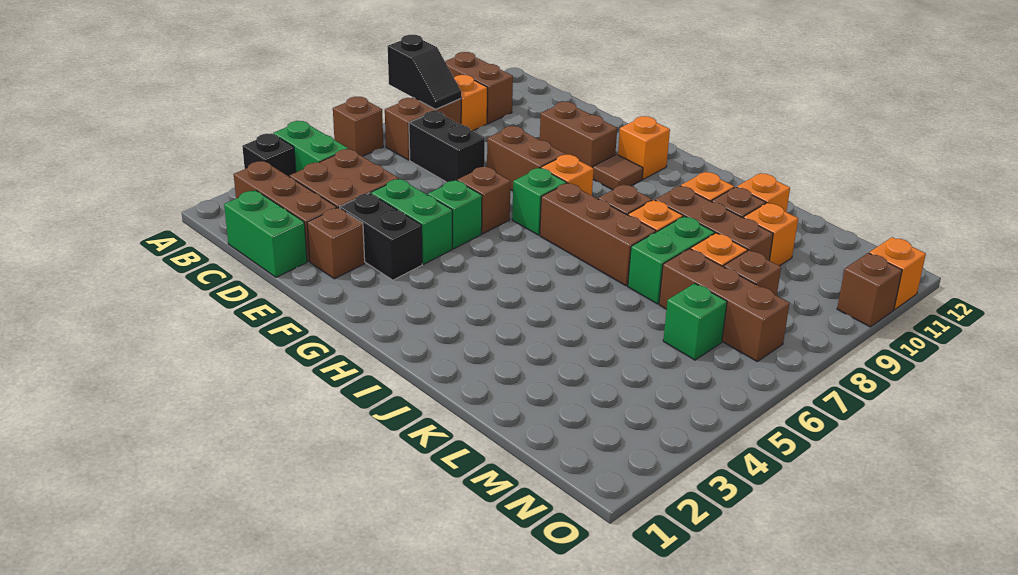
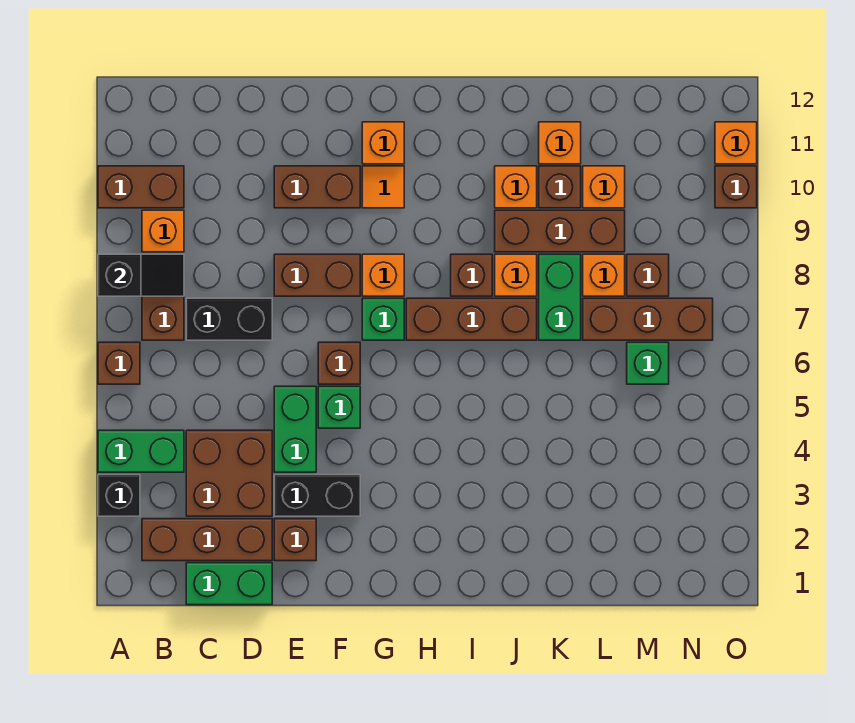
green brick E4:F4 level 1 -> green brick E4:E5 level 1
brown tile G10 level 1 -> orange tile G10 level 1

